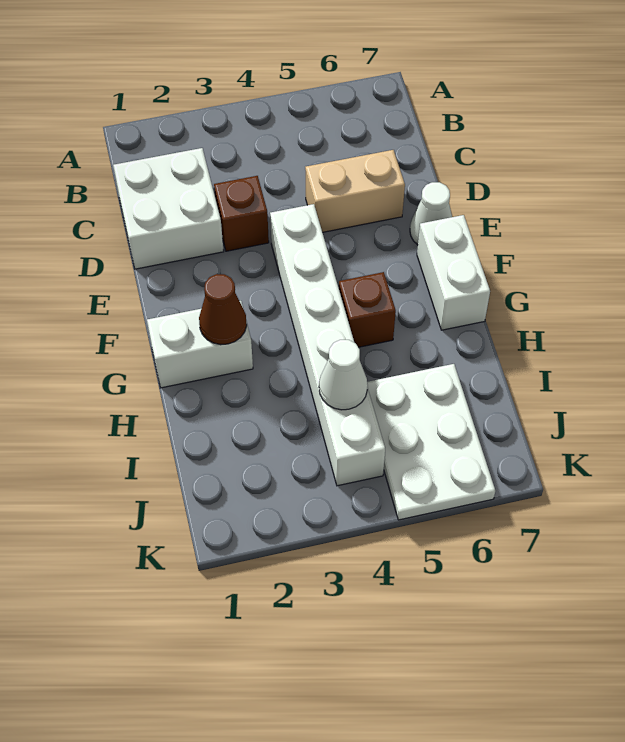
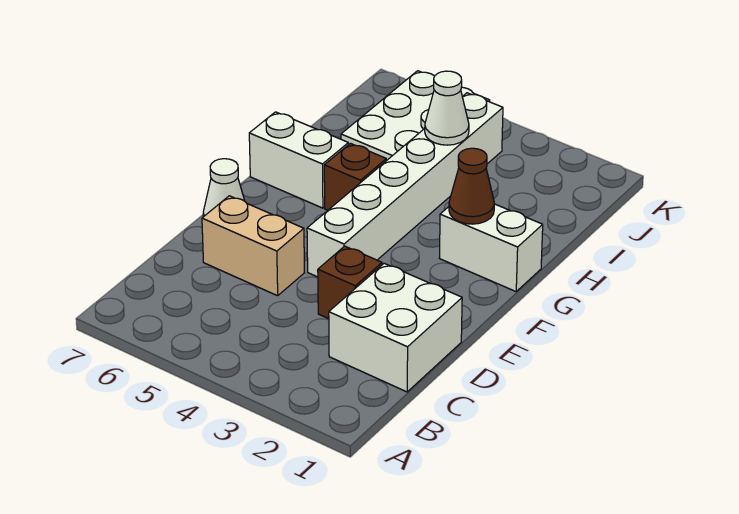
white brick F7:G7 level 1 -> white brick G6:G7 level 1

